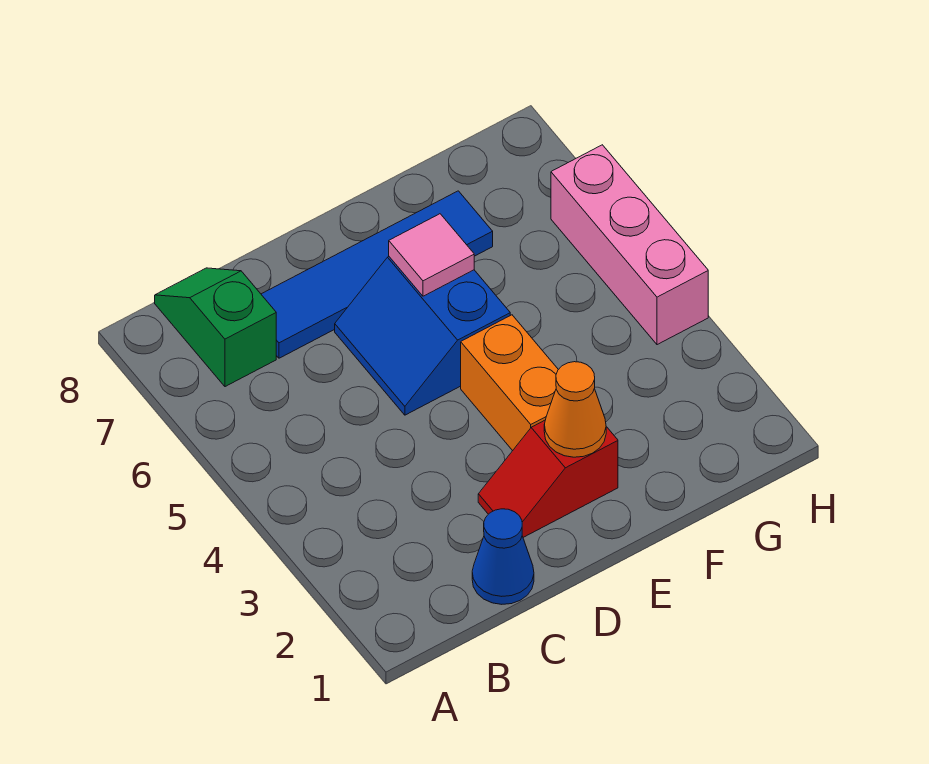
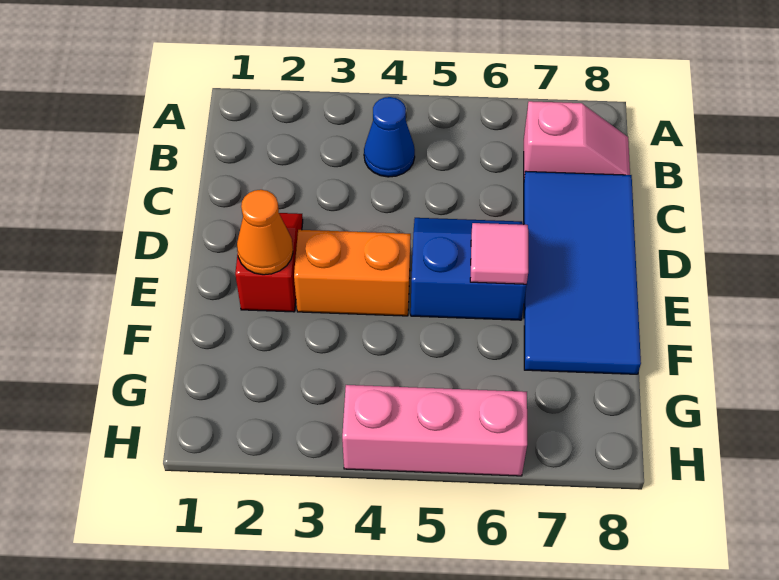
green slope B7:B8 level 1 top 7 -> pink slope B7:B8 level 1 top 7
blue cone C1 level 1 -> blue cone B4 level 1
blue tile C7:F7 level 1 -> blue tile C7:F8 level 1

